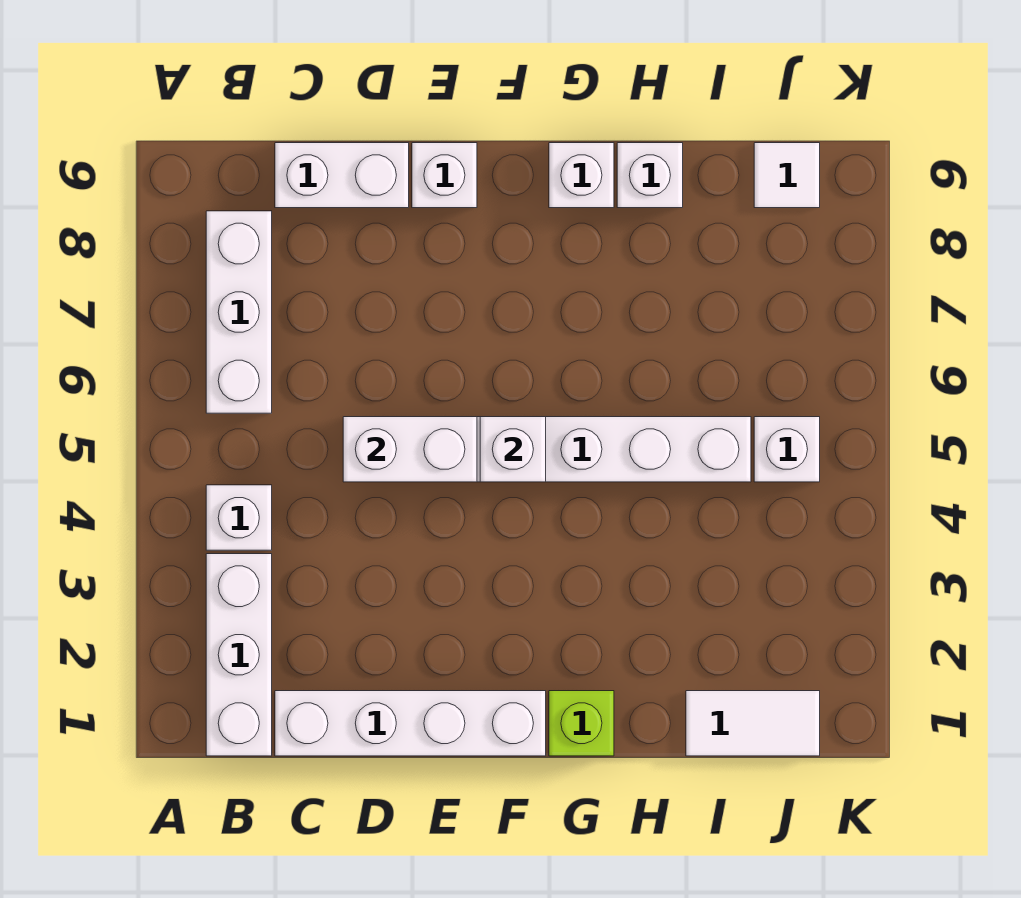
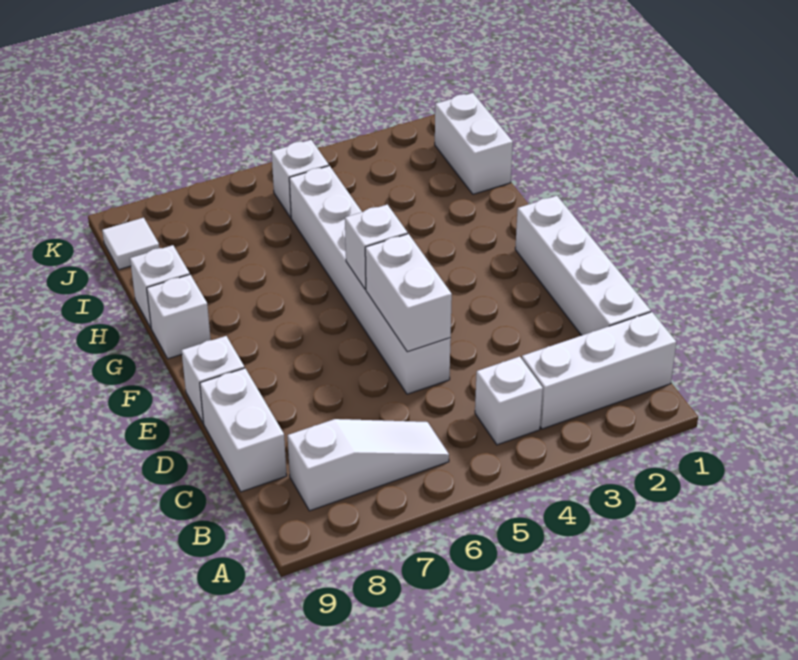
white brick B6:B8 level 1 -> white slope B6:B8 level 1 top 8
lime brick G1 level 1 -> none
white tile I1:J1 level 1 -> white brick I1:J1 level 1

